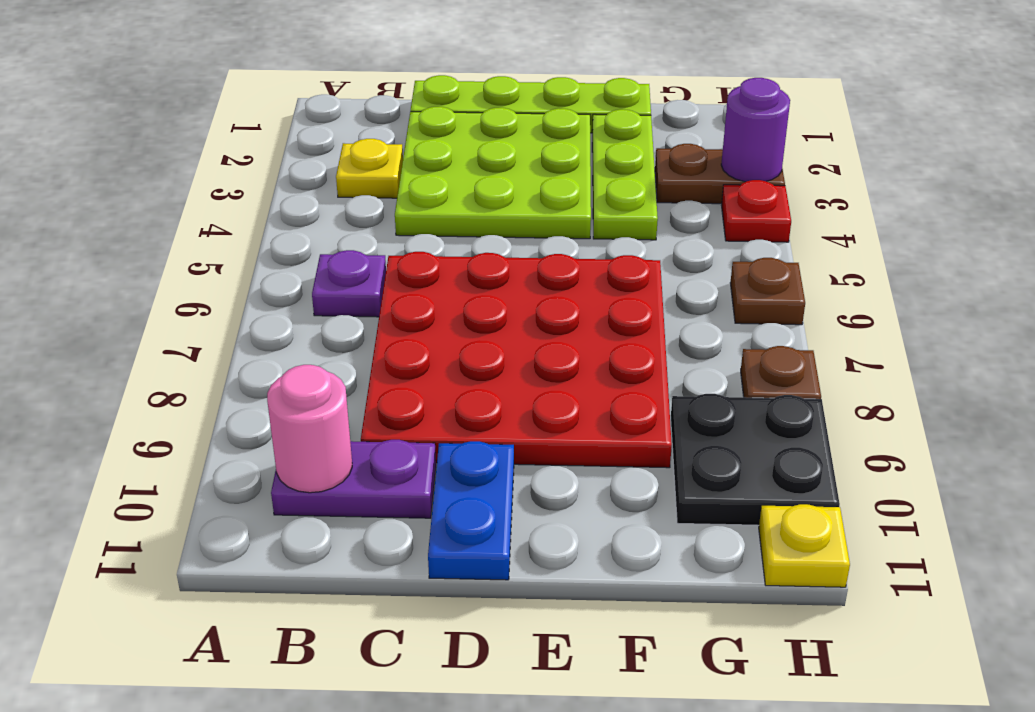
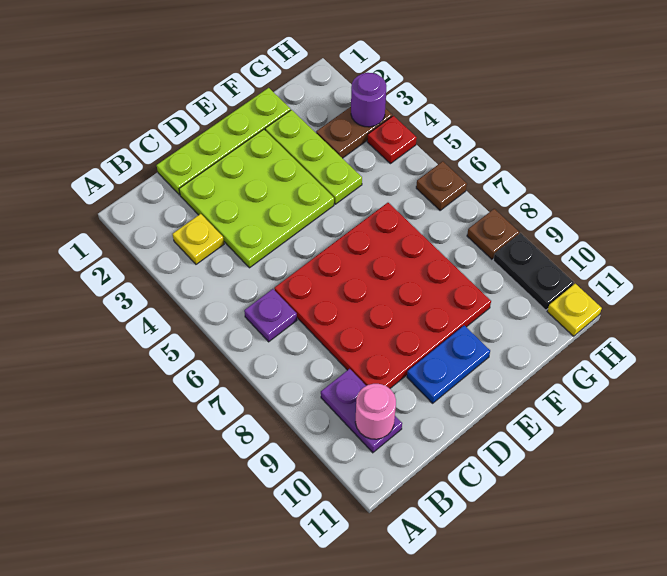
purple plate B10:C10 level 1 -> purple plate B9:B10 level 1
blue plate D10:D11 level 1 -> blue plate D10:E10 level 1
black plate G9:H10 level 1 -> black plate H9:H10 level 1

